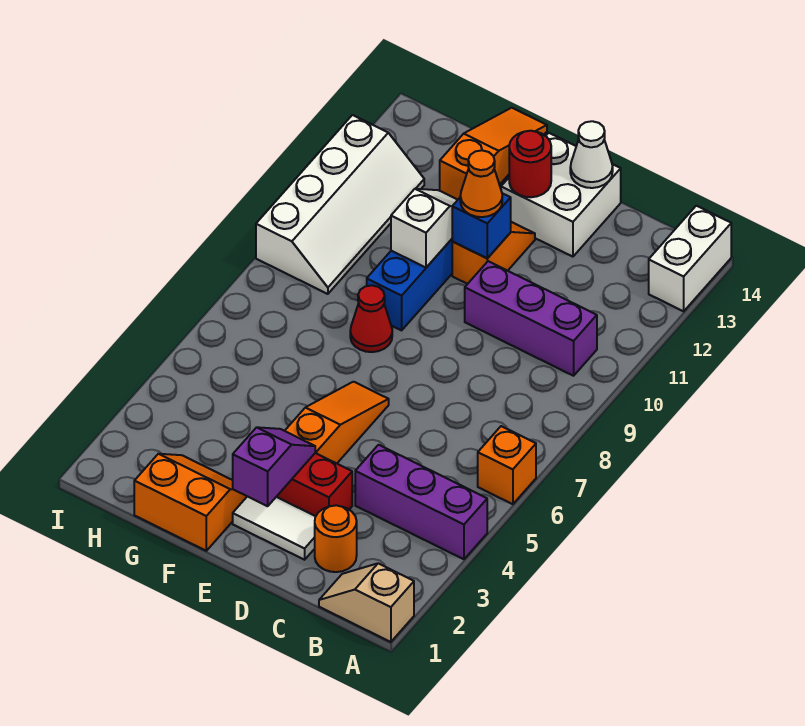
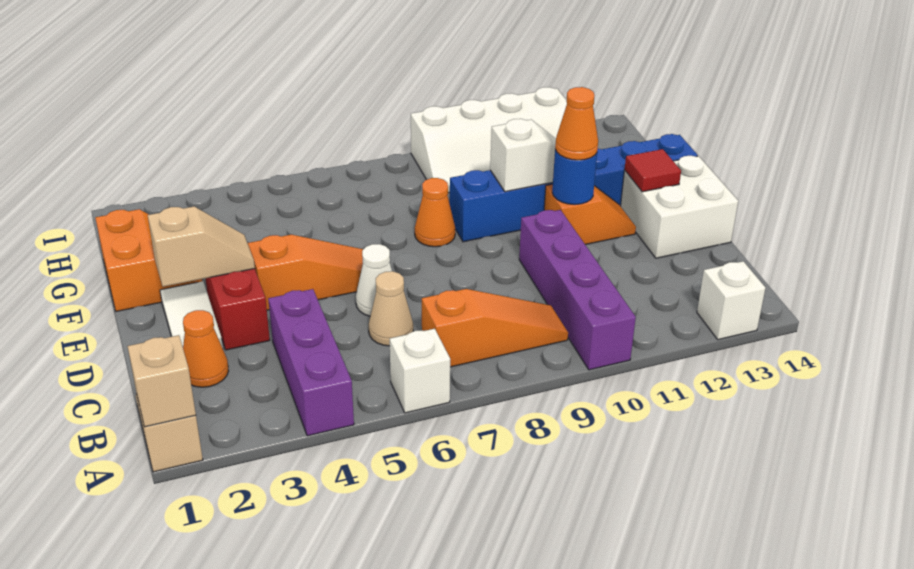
none -> tan brick A1 level 2
orange brick A6 level 1 -> white brick A6 level 1
white brick A13:A14 level 1 -> white brick A13 level 1
purple brick B10:D10 level 1 -> purple brick A10:D10 level 1
orange round brick C2 level 1 -> orange cone C2 level 1
none -> tan cone C6 level 1
white cone D14 level 2 -> white cone D6 level 1
purple slope E2:E3 level 2 top 2 -> tan slope E2:E3 level 2 top 2
blue brick E11 level 2 -> blue round brick E11 level 2
red round brick E13 level 2 -> red tile E13 level 2
red cone F8 level 1 -> orange cone F8 level 1
orange slope F12:F14 level 2 top 12 -> orange slope B7:B9 level 1 top 7

